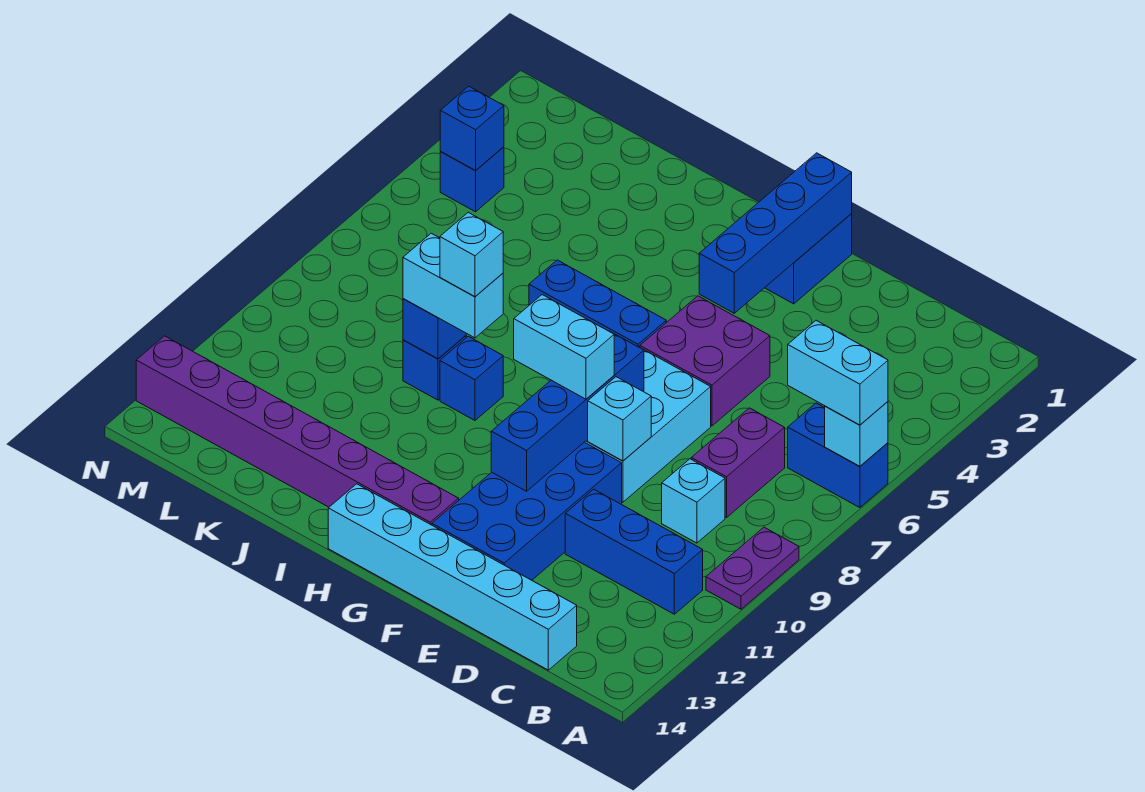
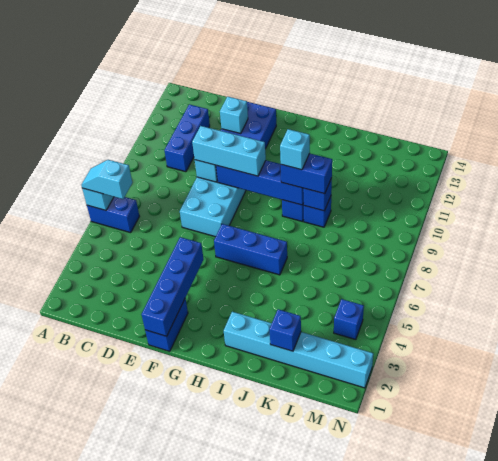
cyan brick A6:B6 level 3 -> cyan slope A6:B6 level 3 top B
purple plate A9:A10 level 1 -> none
blue brick B11:D11 level 1 -> blue brick C10:C12 level 1
purple brick C7:C8 level 1 -> none
cyan brick C9 level 1 -> cyan brick E12 level 2
cyan brick C14:H14 level 1 -> cyan brick I2:N2 level 1
purple brick E5:F6 level 1 -> none
blue brick F8:F11 level 2 -> blue brick F9:I9 level 2
cyan brick F9:G9 level 3 -> cyan brick E9:G9 level 3
purple brick G13:N13 level 1 -> none
cyan brick I9:J9 level 3 -> blue brick I9:J9 level 3
blue brick M4 level 2 -> blue brick K2 level 2

